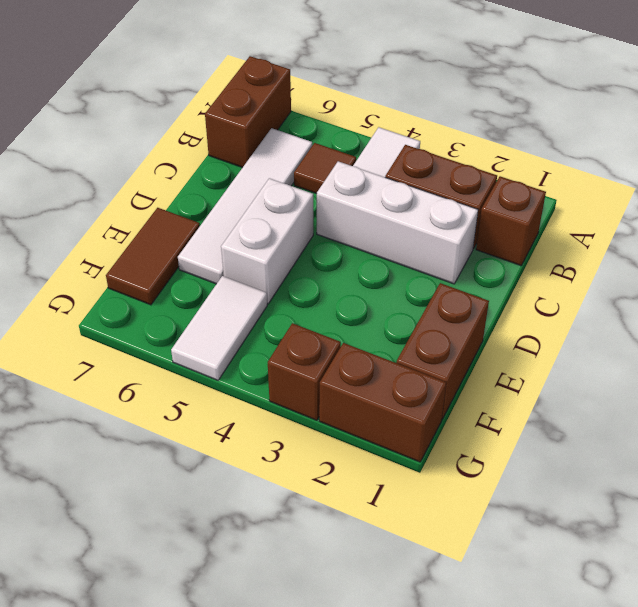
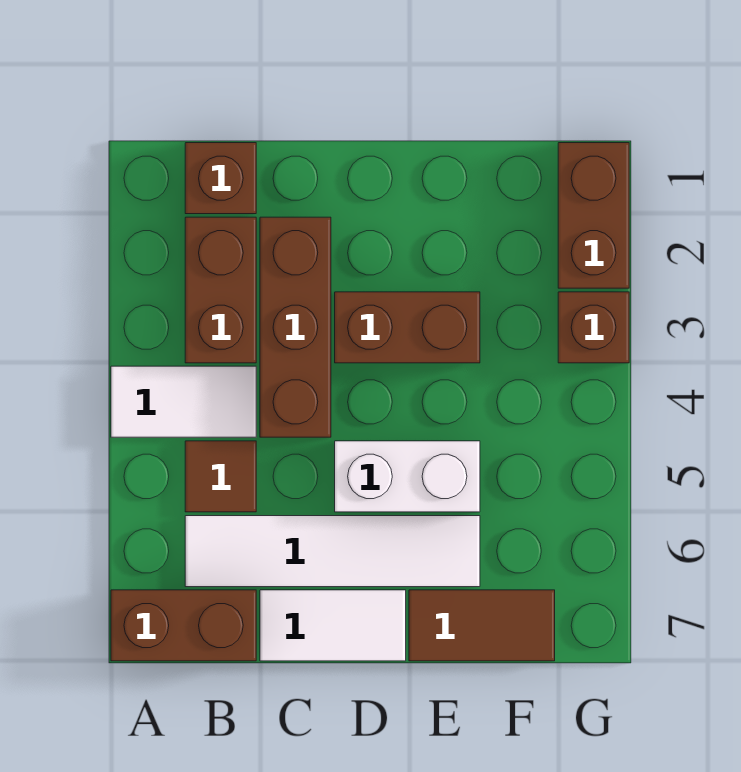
white brick C2:C4 level 1 -> brown brick C2:C4 level 1
brown brick E1:F1 level 1 -> brown brick D3:E3 level 1
white tile F5:G5 level 1 -> white tile C7:D7 level 1

